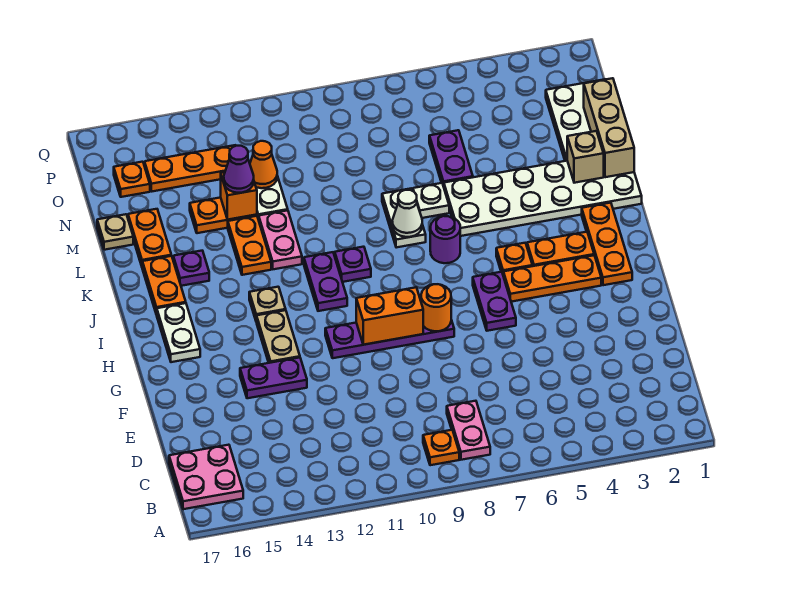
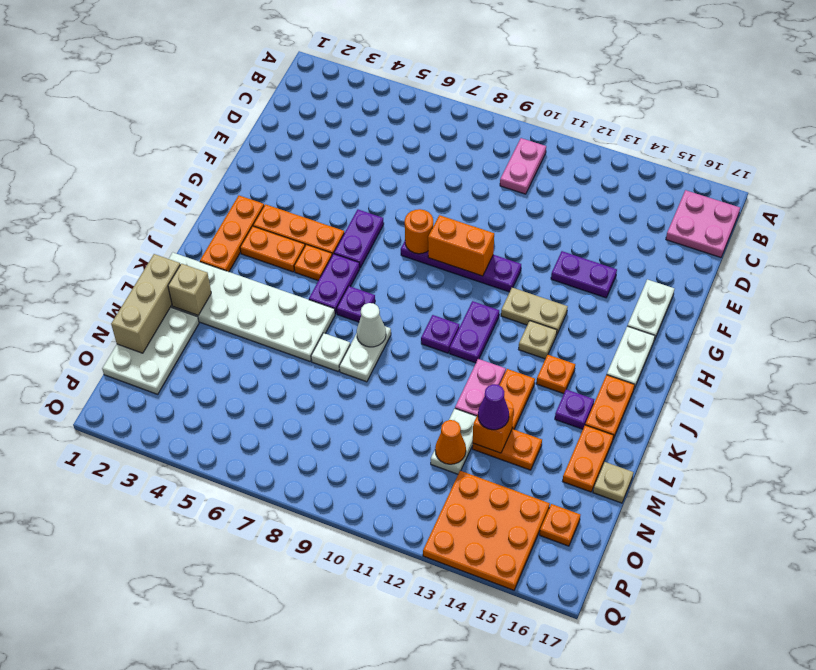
pink plate B8:C8 level 1 -> pink plate B10:C10 level 1
orange plate B9 level 1 -> orange plate J14 level 1
none -> white plate F16:G16 level 1
tan plate G13:H13 level 1 -> tan plate H12:H13 level 1
purple round brick J7 level 1 -> purple plate J7 level 1
purple plate M6:N6 level 1 -> purple plate I6:J6 level 1
orange plate O13:O15 level 1 -> orange plate O13:Q15 level 1

